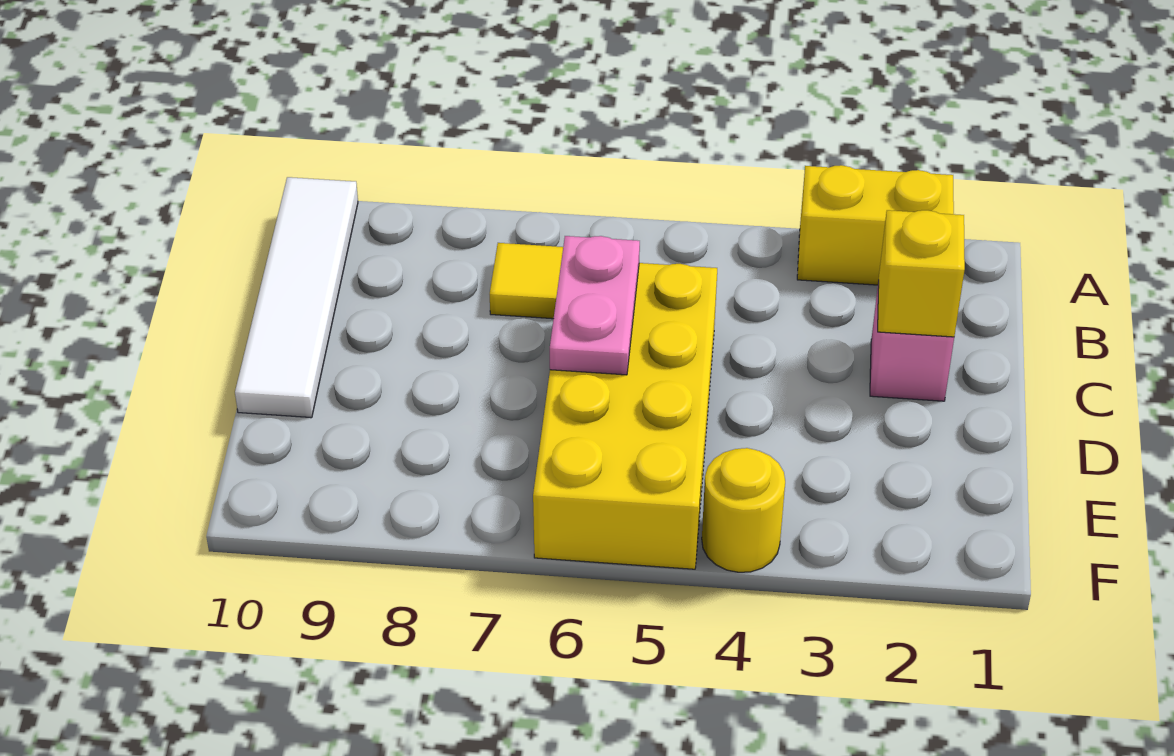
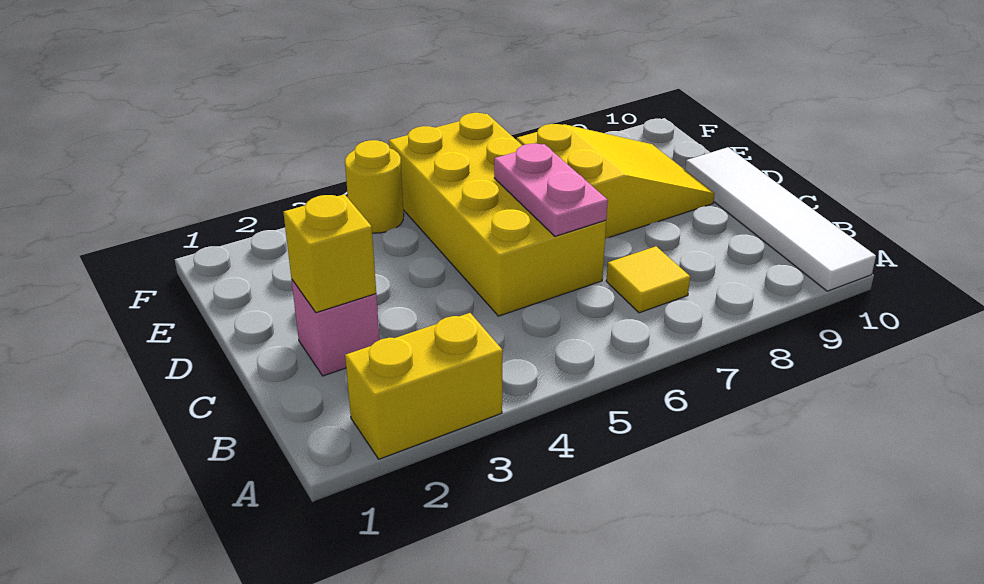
none -> yellow slope D7:E9 level 1 top 7

